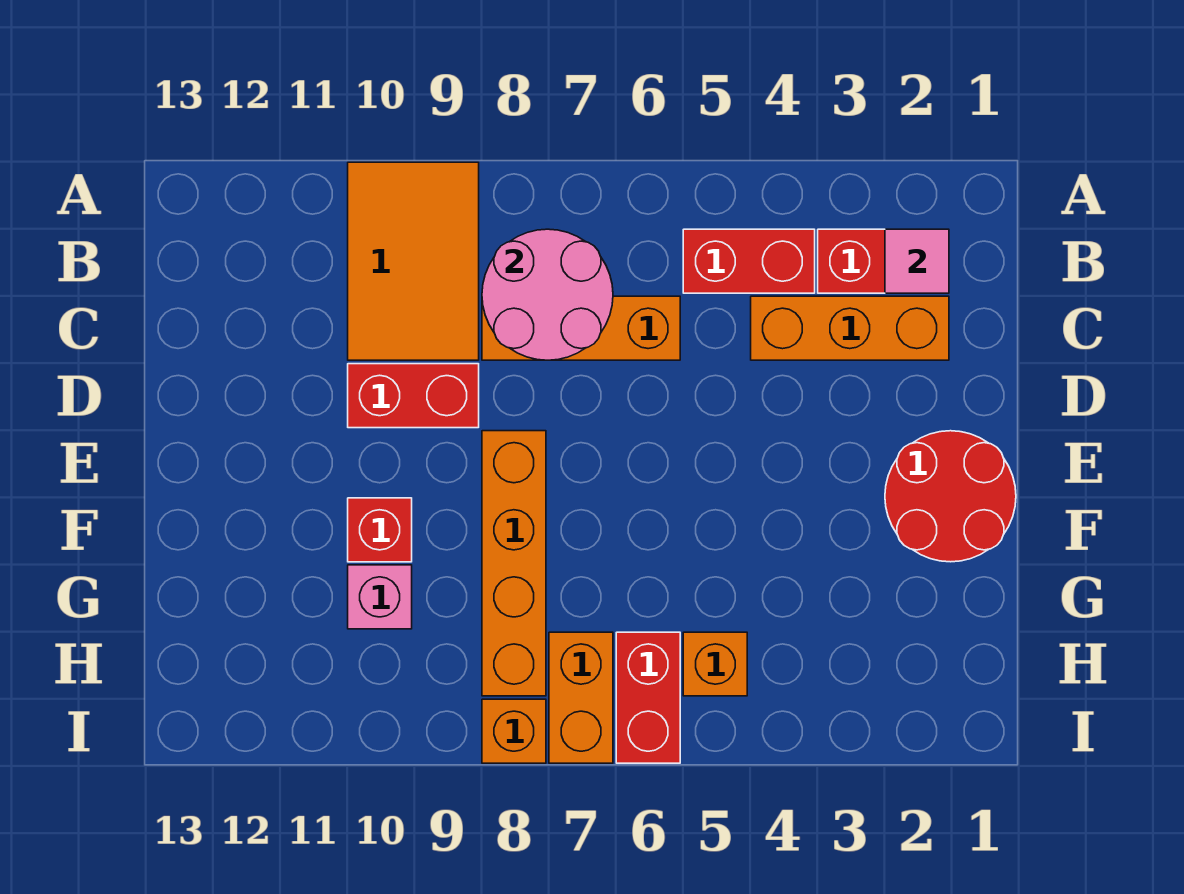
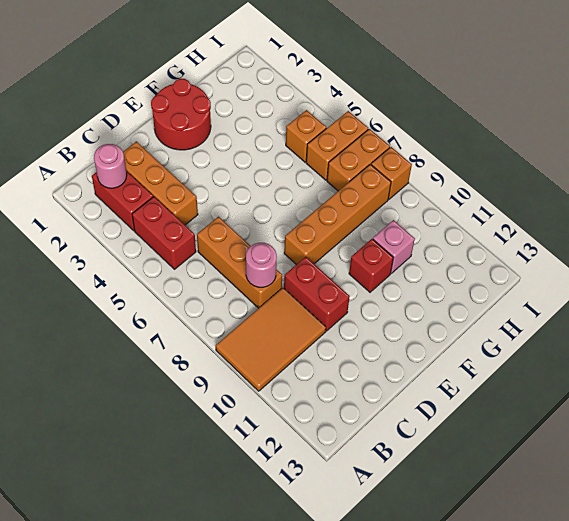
pink tile B2 level 2 -> pink round brick B2 level 2
pink round brick B7:C8 level 2 -> pink round brick C8 level 2
red brick H6:I6 level 1 -> orange brick H6:I6 level 1

